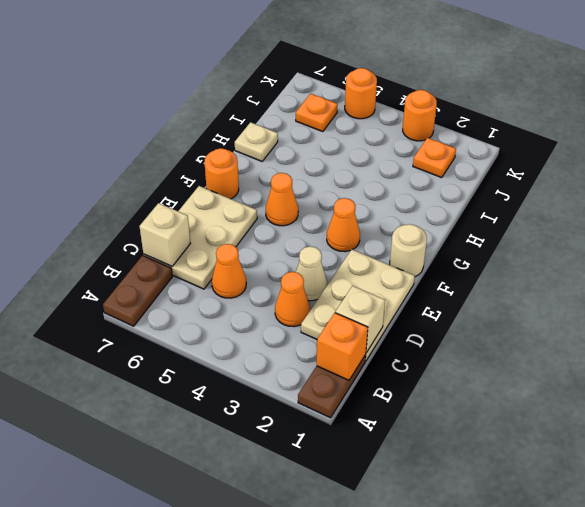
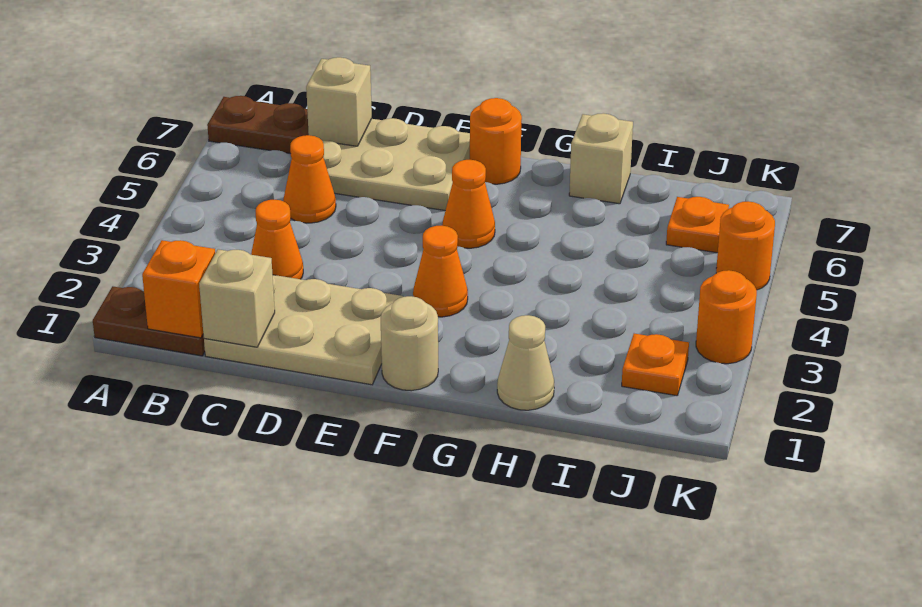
tan cone D3 level 1 -> tan cone H1 level 1
tan plate H7 level 1 -> tan brick H7 level 1

